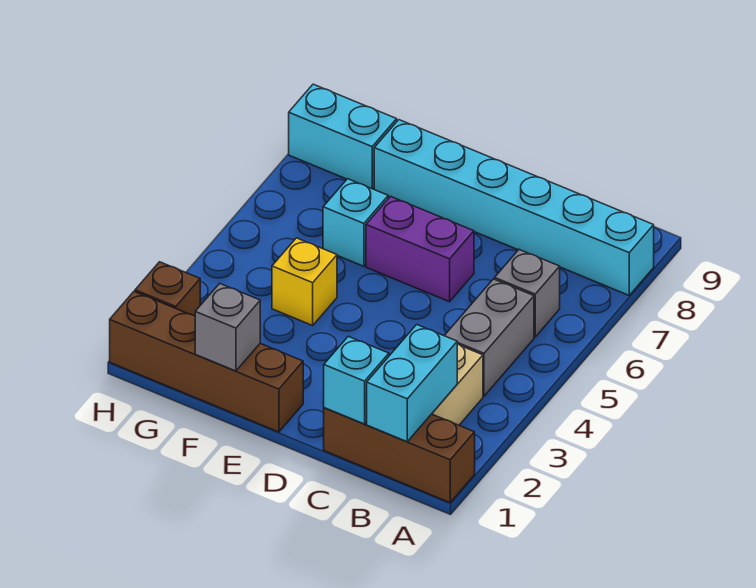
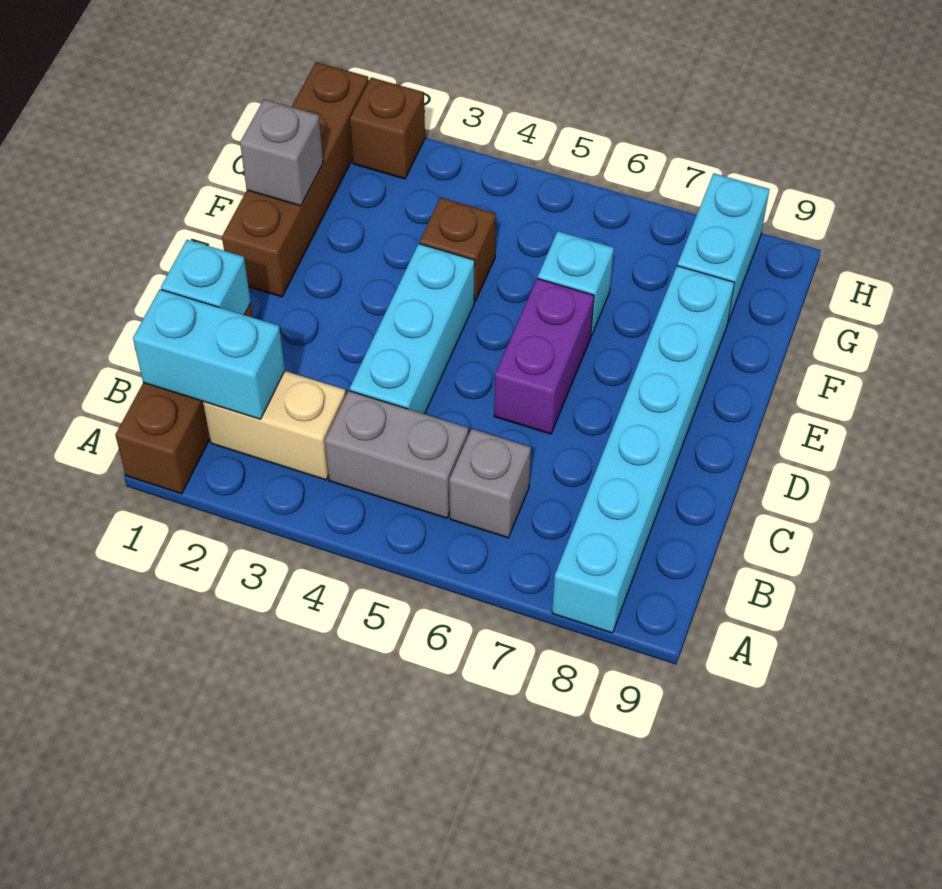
none -> cyan brick C4:E4 level 1
yellow brick F4 level 1 -> brown brick F4 level 1

